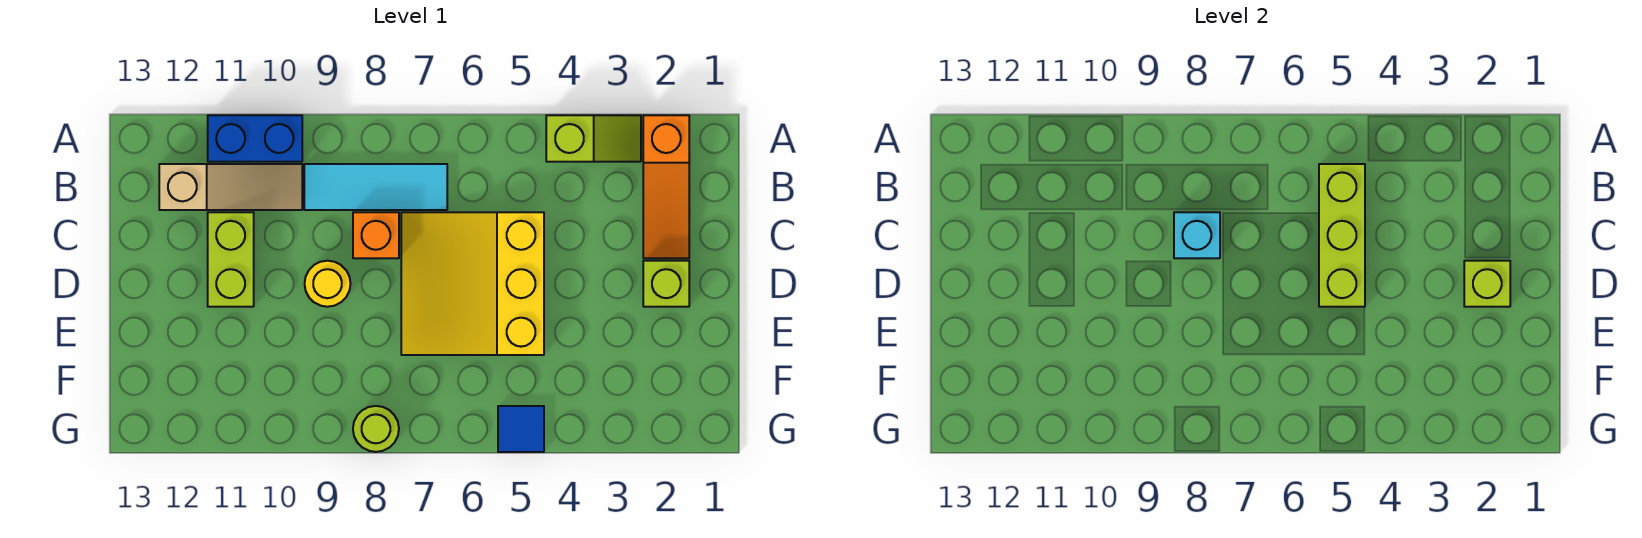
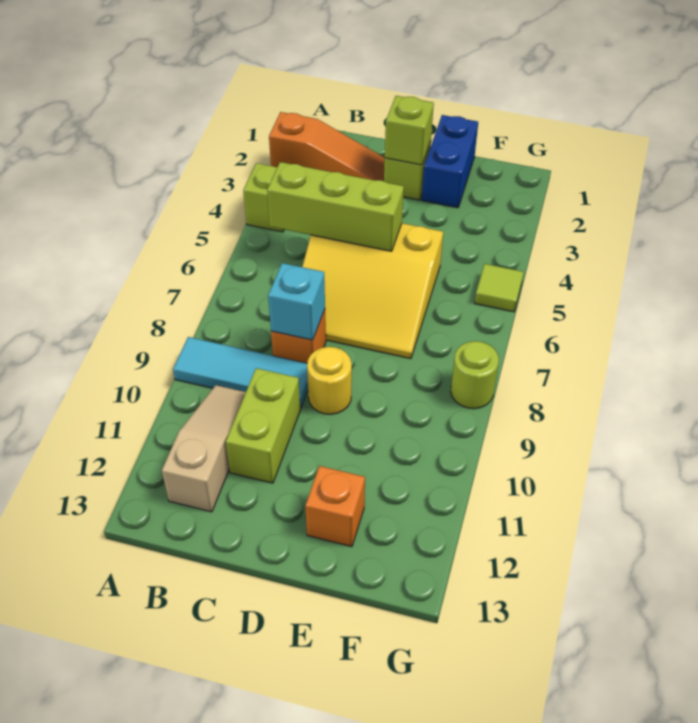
blue brick A10:A11 level 1 -> blue brick E1:E2 level 1
cyan tile B7:B9 level 1 -> cyan tile A9:C9 level 1
lime brick C11:D11 level 1 -> lime brick C10:C11 level 1
none -> orange brick E12 level 1
blue tile G5 level 1 -> lime tile G5 level 1

